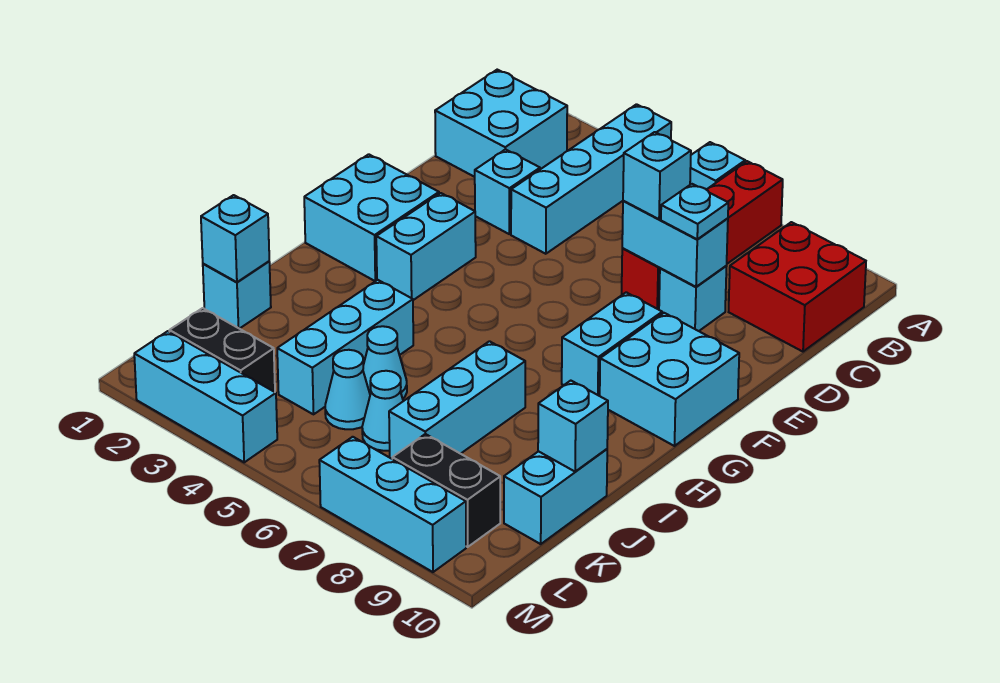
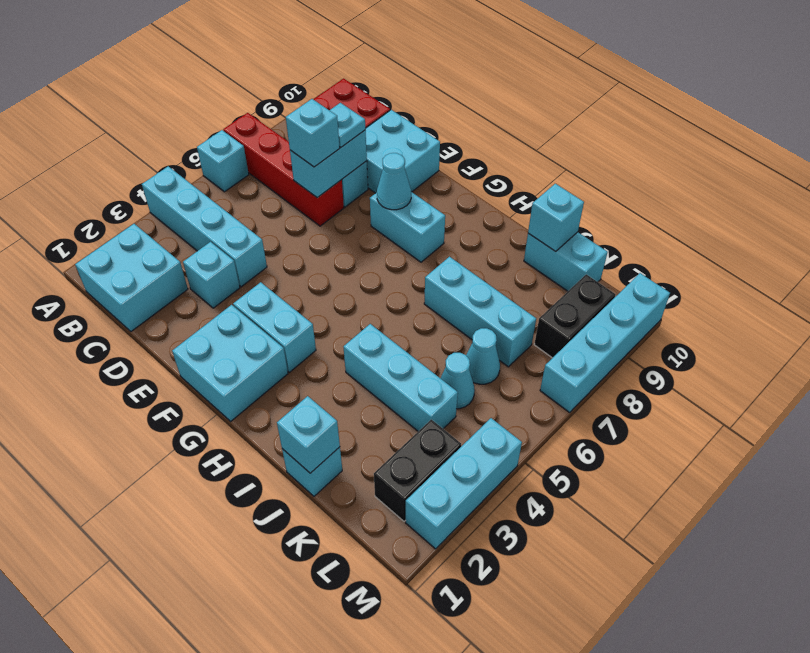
cyan brick F9:G10 level 1 -> cyan brick D9:E10 level 1
cyan cone J5 level 1 -> cyan cone F8 level 2
cyan brick M7:M9 level 1 -> cyan brick M7:M10 level 1

